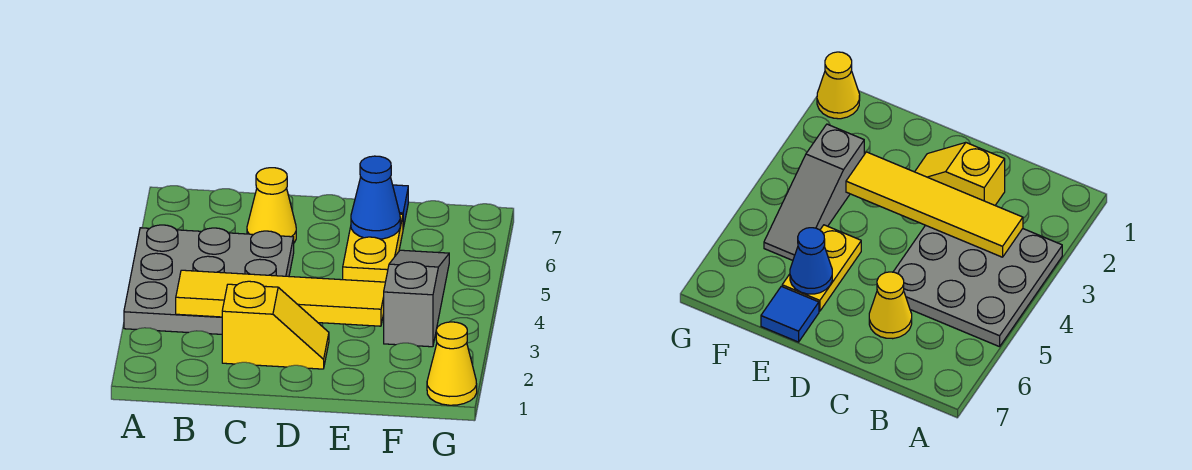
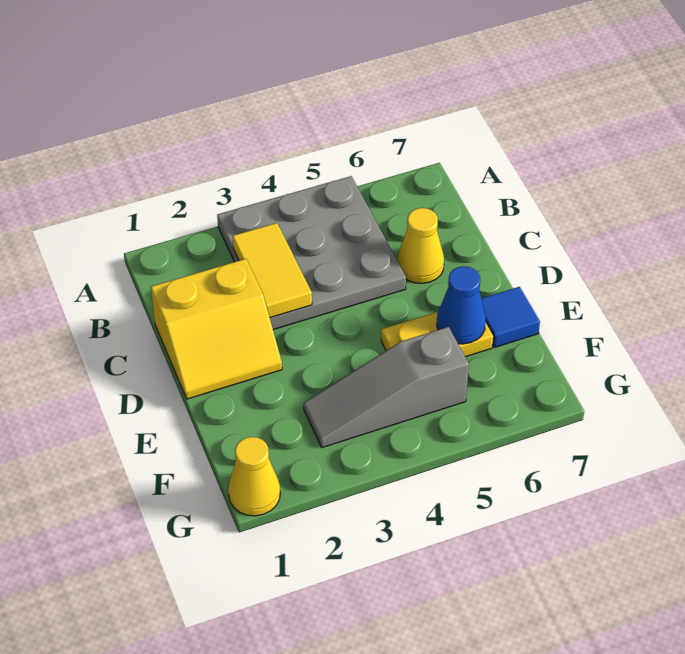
yellow tile B3:E3 level 2 -> yellow tile B3:C3 level 2
yellow slope C2:D2 level 1 top C -> yellow slope C1:D2 level 1 top C
grey slope F3:F5 level 1 top 3 -> grey slope F3:F5 level 1 top 5

